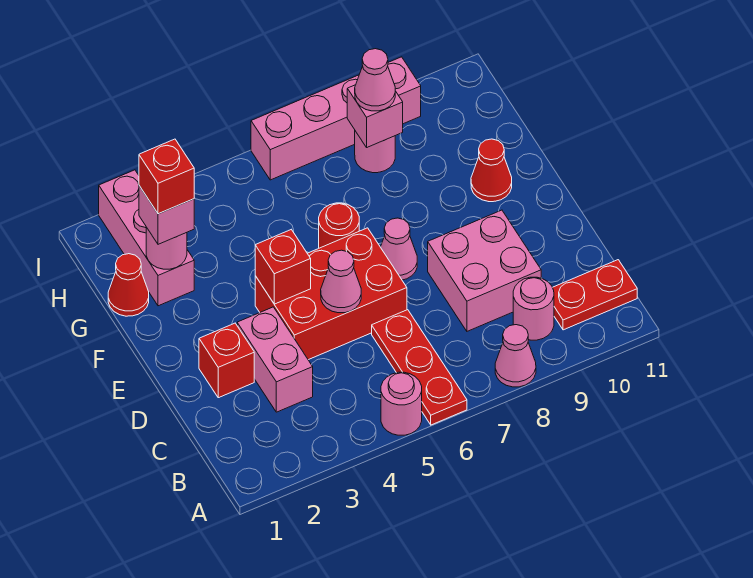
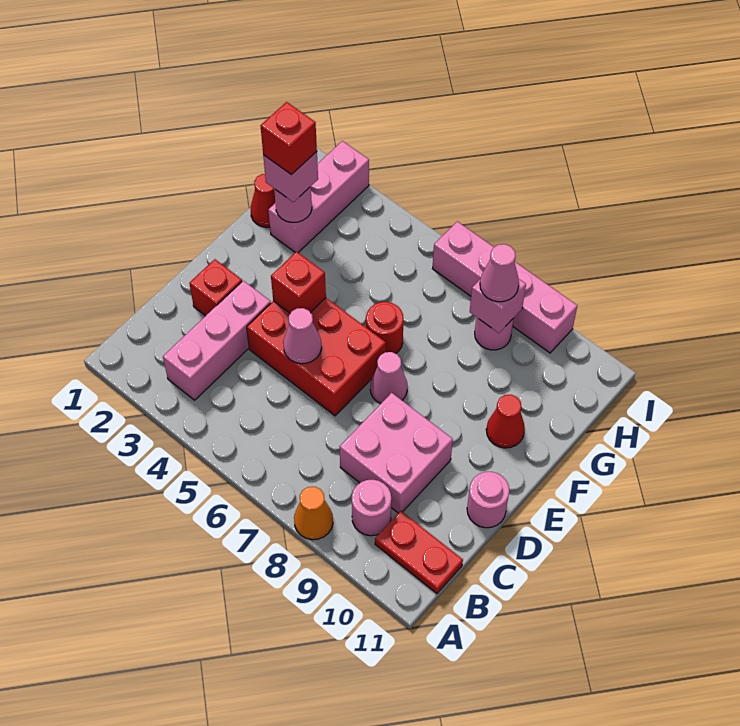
pink round brick A5 level 1 -> pink round brick D11 level 1
red plate A6:C6 level 1 -> none
pink cone A8 level 1 -> orange cone A8 level 1
pink brick C3:D3 level 1 -> pink brick B3:D3 level 1

